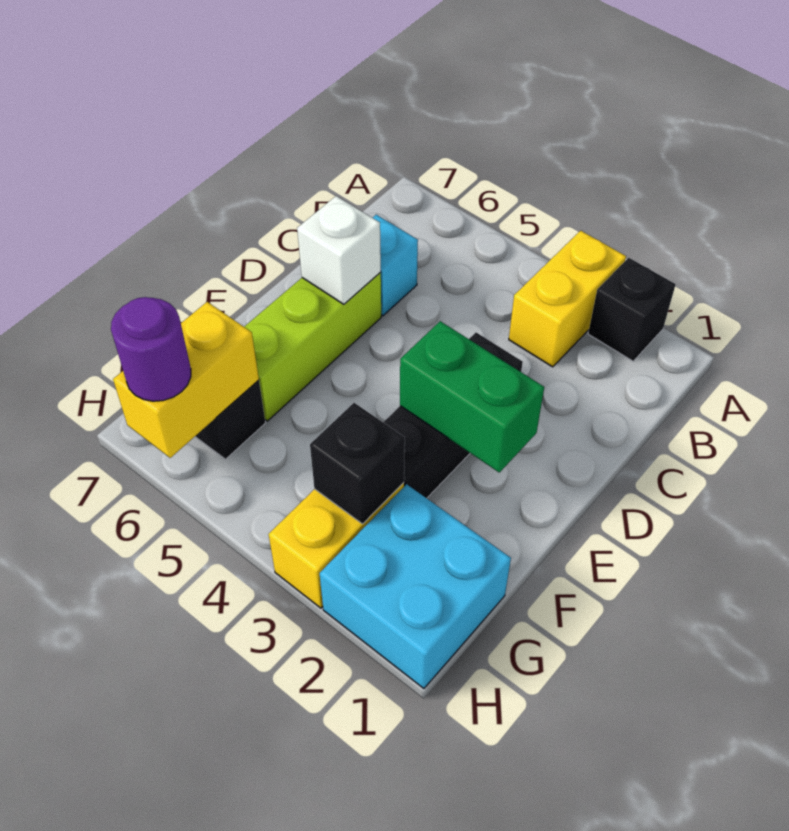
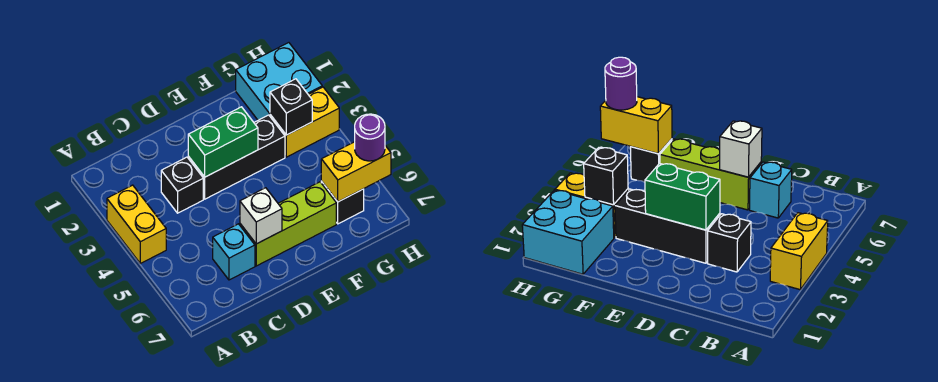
black brick A2 level 1 -> black brick C3 level 1
yellow brick A3:B3 level 1 -> yellow brick A3:A4 level 1
green brick E2:E3 level 2 -> green brick D3:E3 level 2

